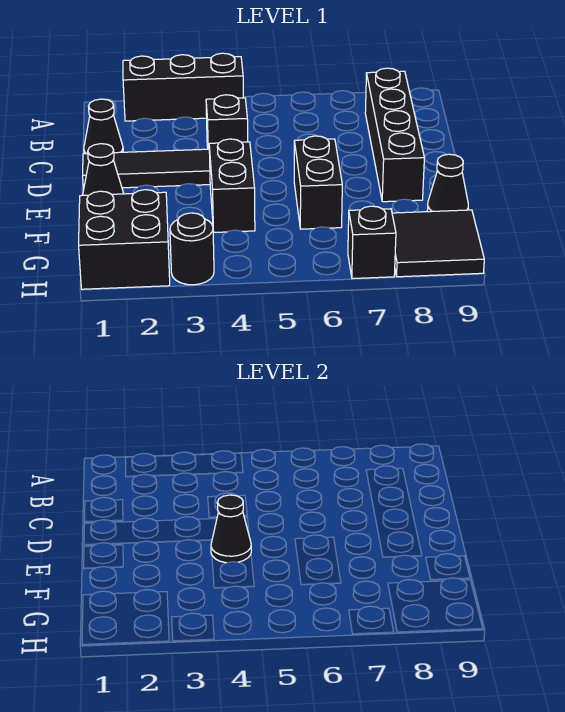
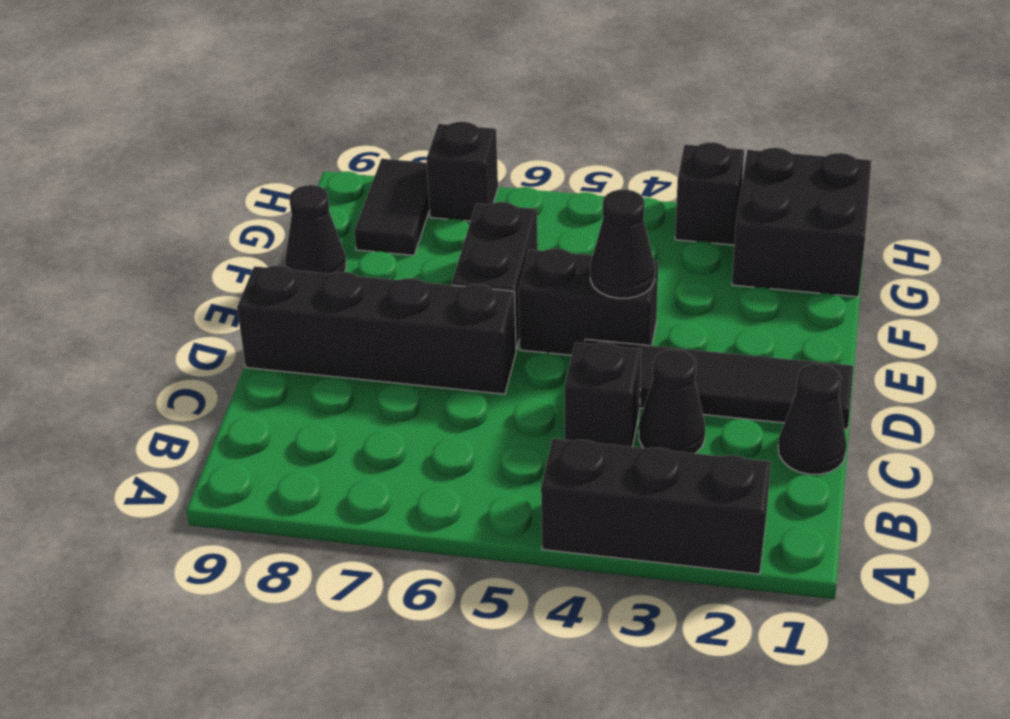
black brick B8:E8 level 1 -> black brick D6:D9 level 1
black cone E1 level 1 -> black cone C3 level 1
black brick E4:F4 level 1 -> black brick E4:E5 level 1
black tile G8:H9 level 1 -> black tile G8:H8 level 1
black round brick H3 level 1 -> black brick H3 level 1

